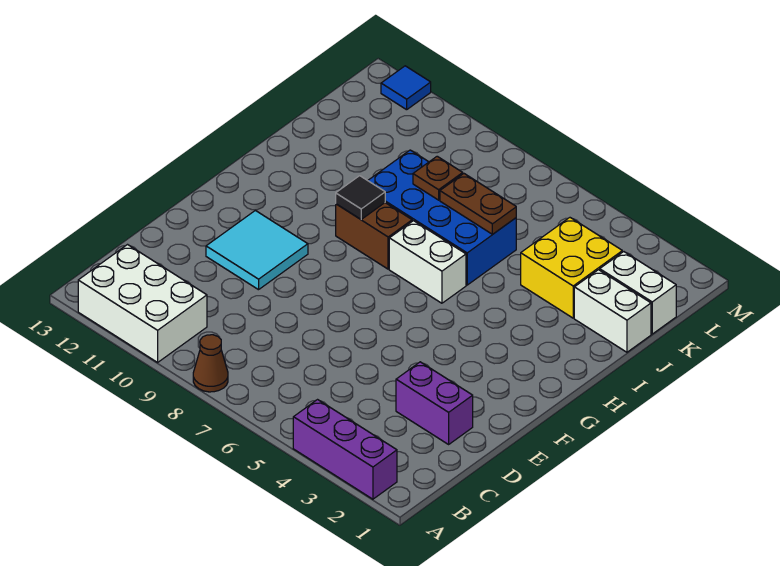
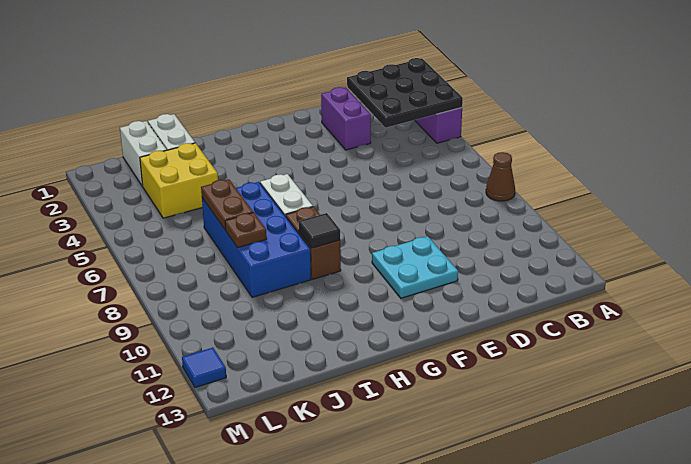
none -> black plate A2:C4 level 2
white brick A10:B12 level 1 -> none
cyan tile E10:F11 level 1 -> cyan plate E10:F11 level 1

